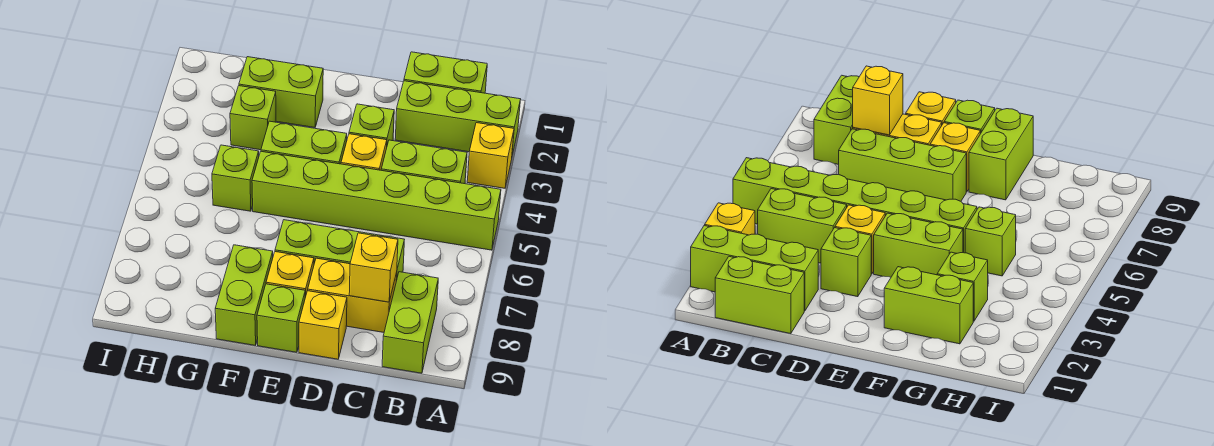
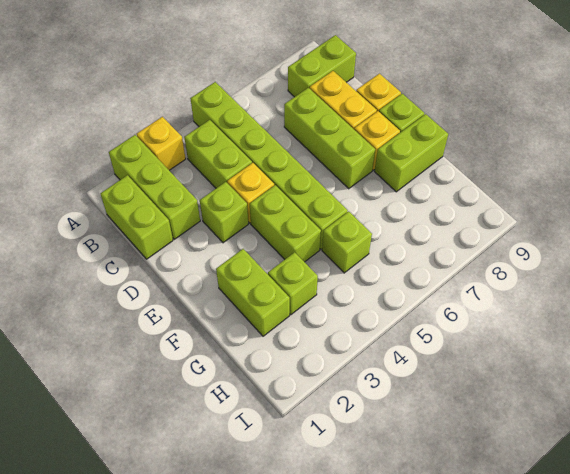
yellow brick C8 level 2 -> none

